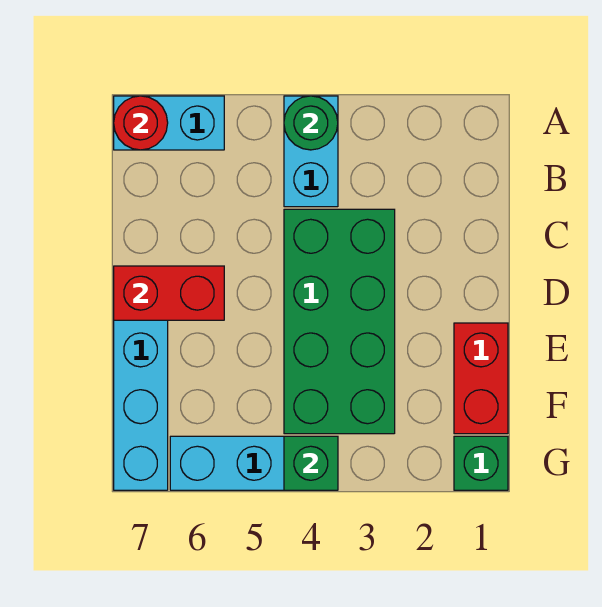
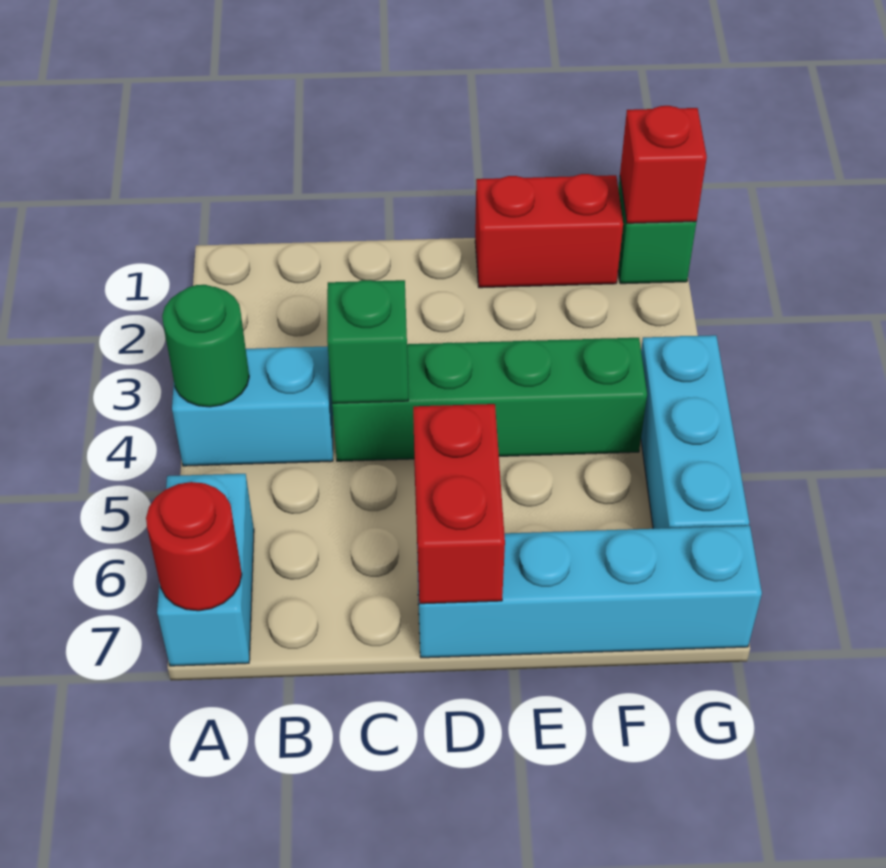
green brick C3:F4 level 1 -> green brick C4:F4 level 1
none -> red brick G1 level 2
green brick G4 level 2 -> green brick C4 level 2

